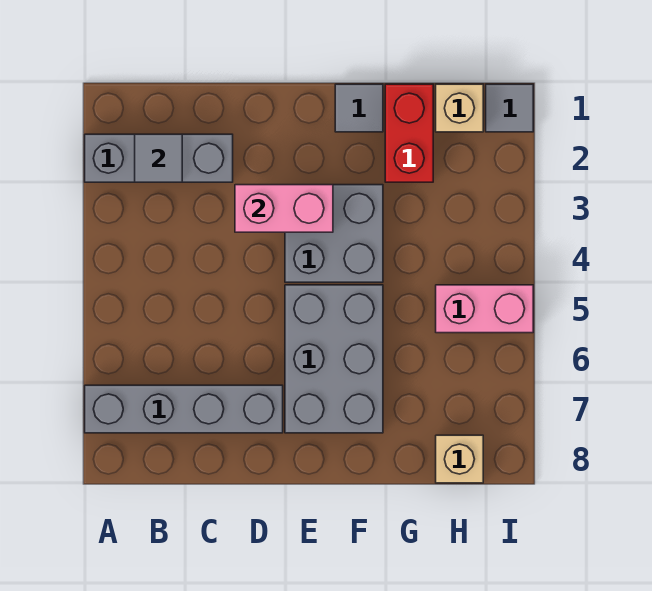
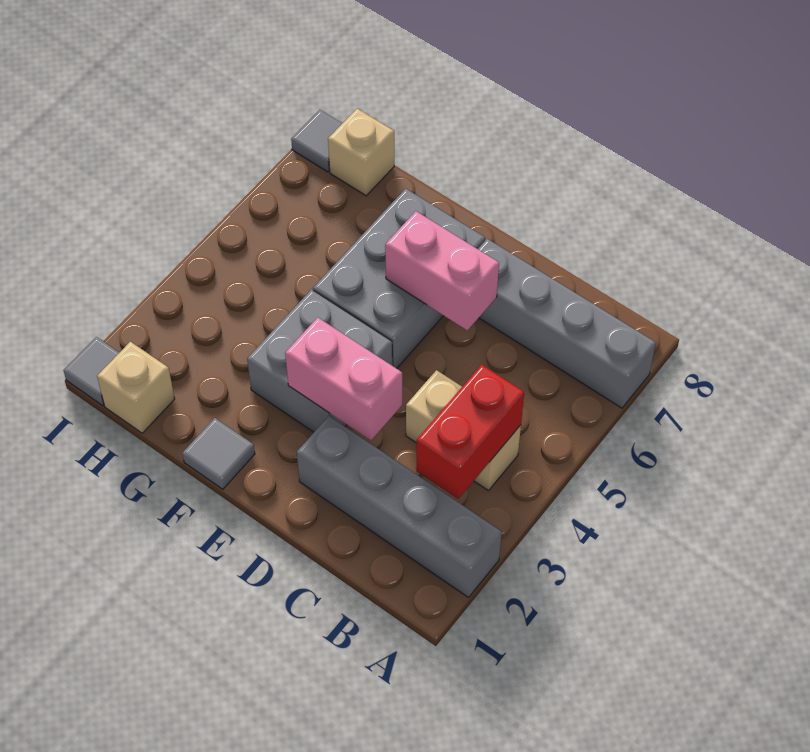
grey brick A2:C2 level 1 -> grey brick A2:D2 level 1
grey tile B2 level 2 -> grey tile I8 level 1
none -> tan brick B4:C4 level 1
red brick G1:G2 level 1 -> red brick B3:B4 level 2
pink brick H5:I5 level 1 -> pink brick D6:E6 level 2

